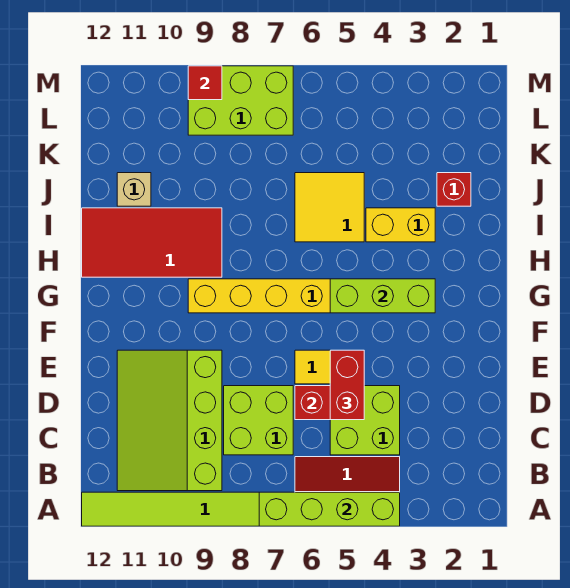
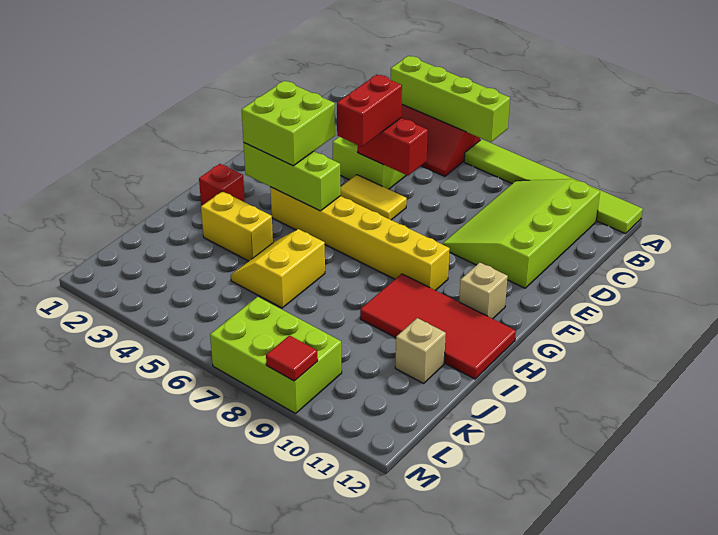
lime slope B9:E11 level 1 top 9 -> lime slope B9:E11 level 1 top 11
lime brick C7:D8 level 1 -> lime brick F3:G4 level 3
none -> tan brick G11 level 1
yellow tile I5:J6 level 1 -> yellow slope I5:J6 level 1 top 6
red brick J2 level 1 -> red brick H2 level 1

